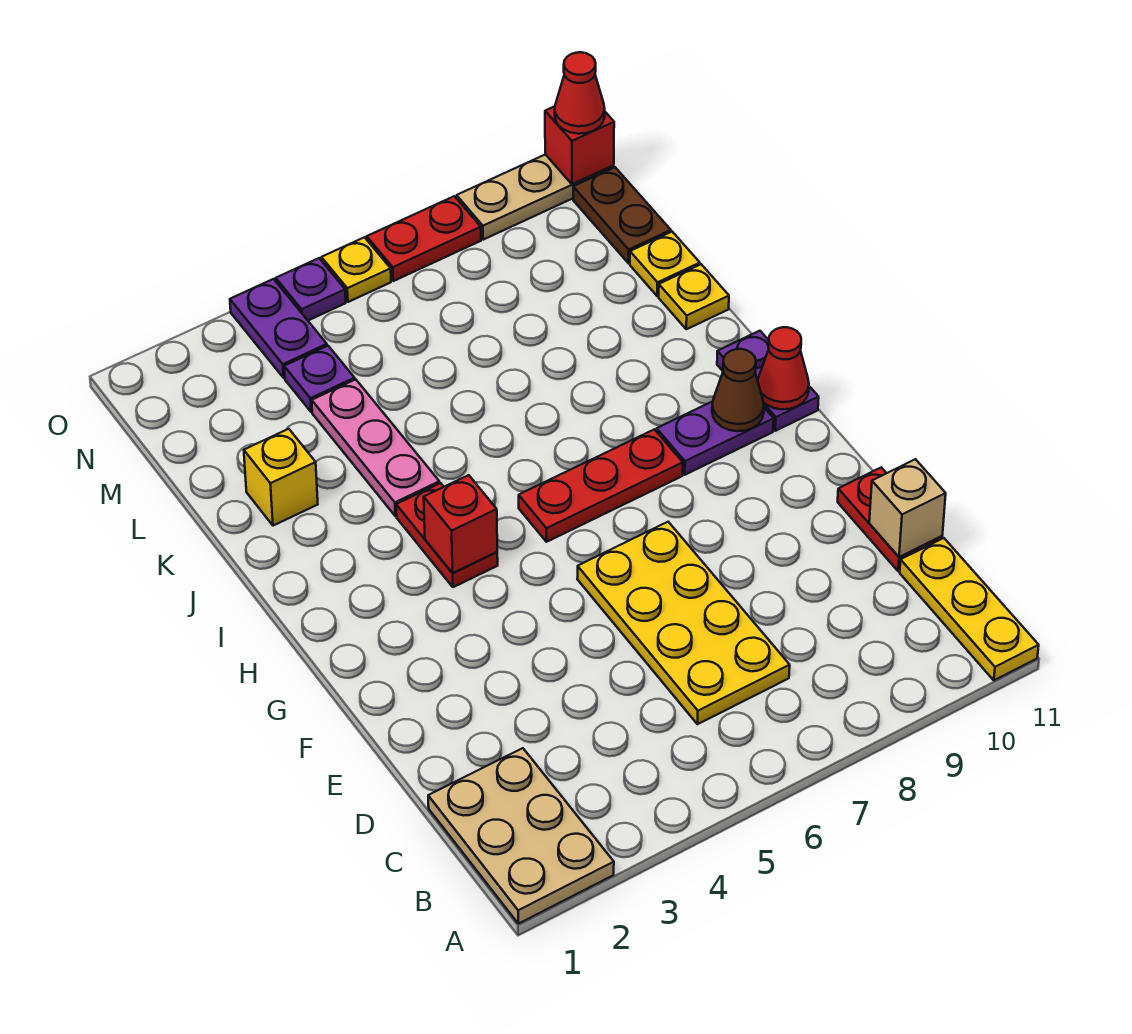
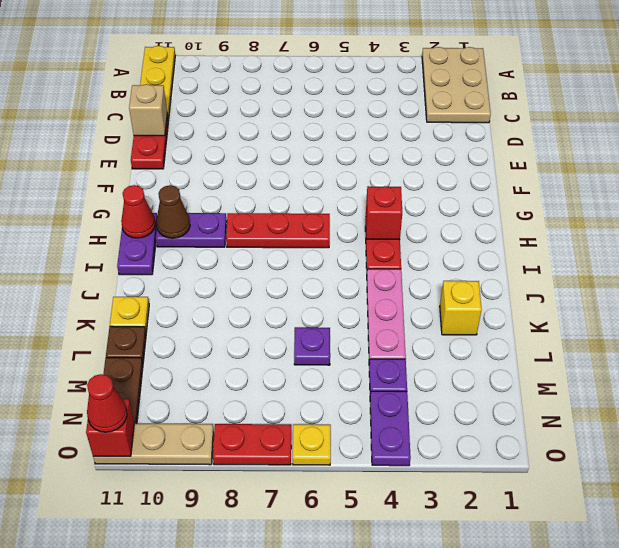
yellow plate C6:F7 level 1 -> none
yellow plate L11 level 1 -> brown plate L11 level 1
purple plate O5 level 1 -> purple plate L6 level 1

